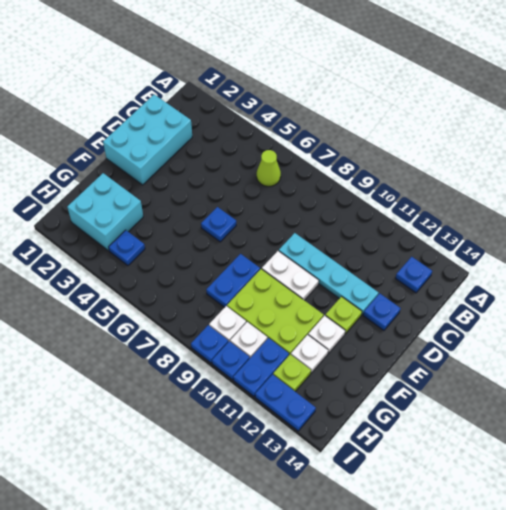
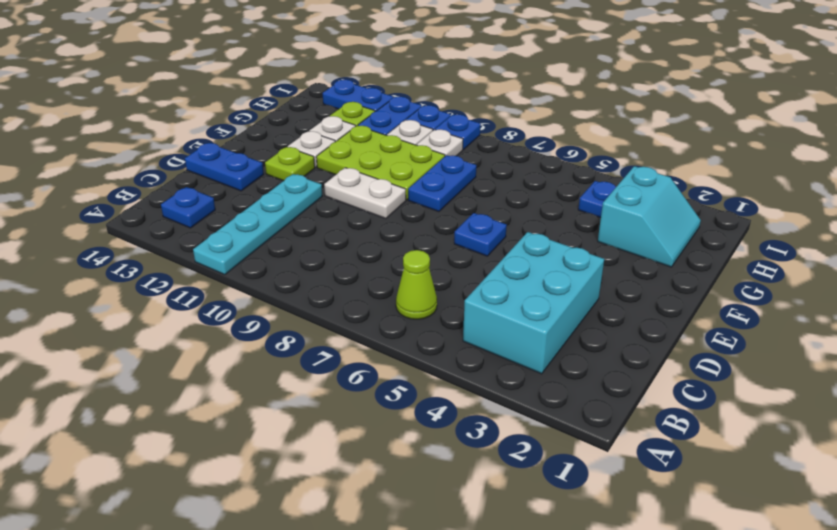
cyan brick C1:E2 level 1 -> cyan brick B3:D4 level 1
cyan plate D9:D12 level 1 -> cyan plate A11:D11 level 1
blue plate D13 level 1 -> blue plate D13:D14 level 1
cyan brick G2:H3 level 1 -> cyan slope G2:H3 level 1 top 3

